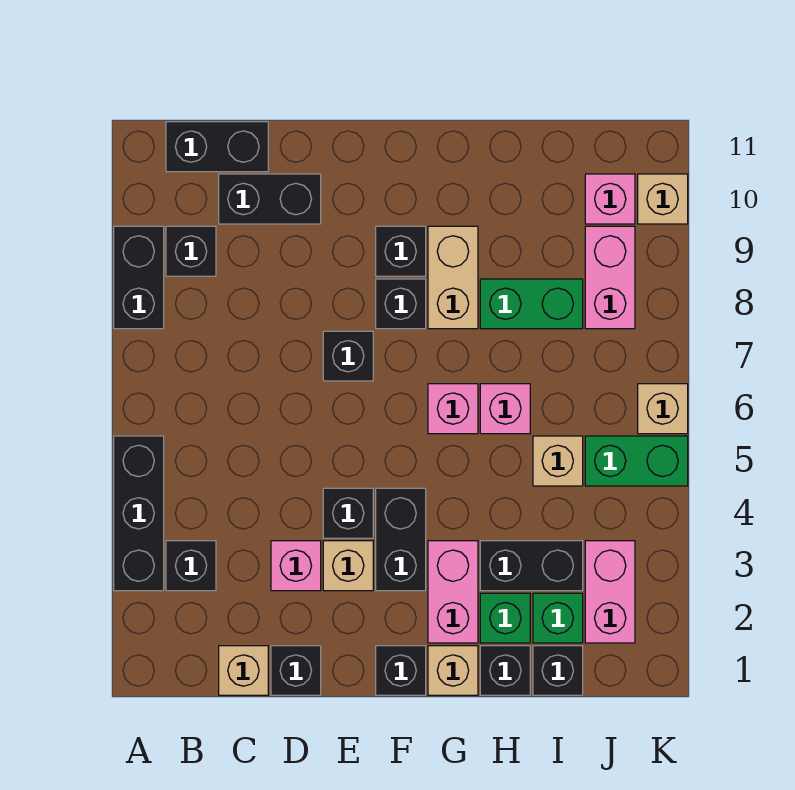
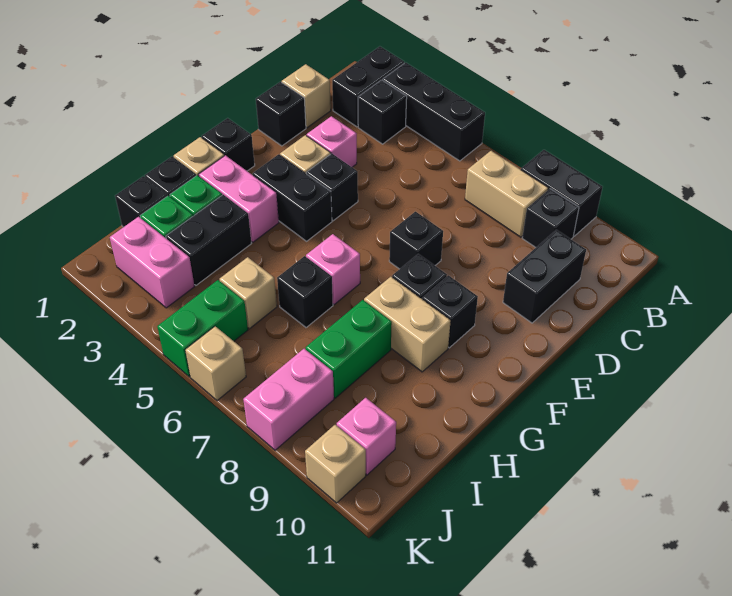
none -> tan brick B7:B8 level 1
black brick B11:C11 level 1 -> black brick A2:B2 level 1
pink brick H6 level 1 -> black brick H6 level 1
pink brick J8:J9 level 1 -> pink brick J8:K8 level 1

